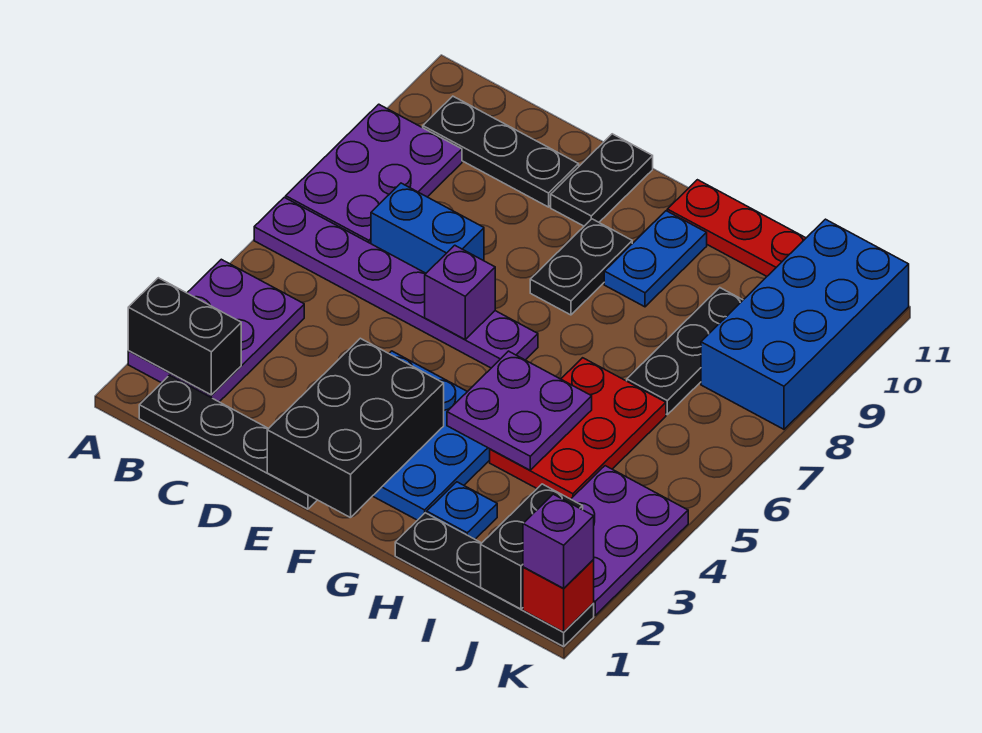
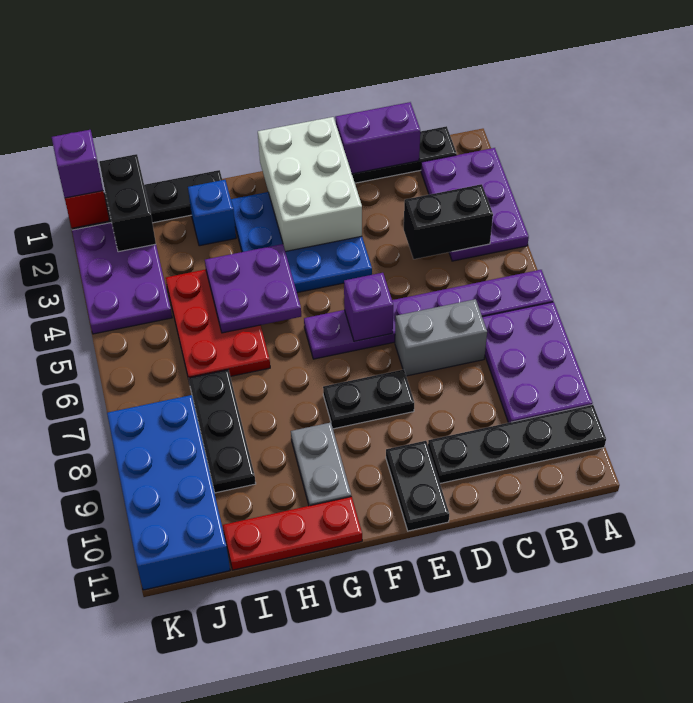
black brick A2:B2 level 2 -> black brick B4:C4 level 2
black plate B10:D10 level 1 -> black plate A10:D10 level 1
none -> purple brick C1:D1 level 2
blue brick C7:D7 level 1 -> grey brick C7:D7 level 1
black brick E1:F3 level 2 -> white brick E1:F3 level 2
black plate F8:F9 level 1 -> black plate E8:F8 level 1
blue plate G9:G10 level 1 -> grey plate G9:G10 level 1
blue plate H2 level 1 -> blue brick H2 level 1

